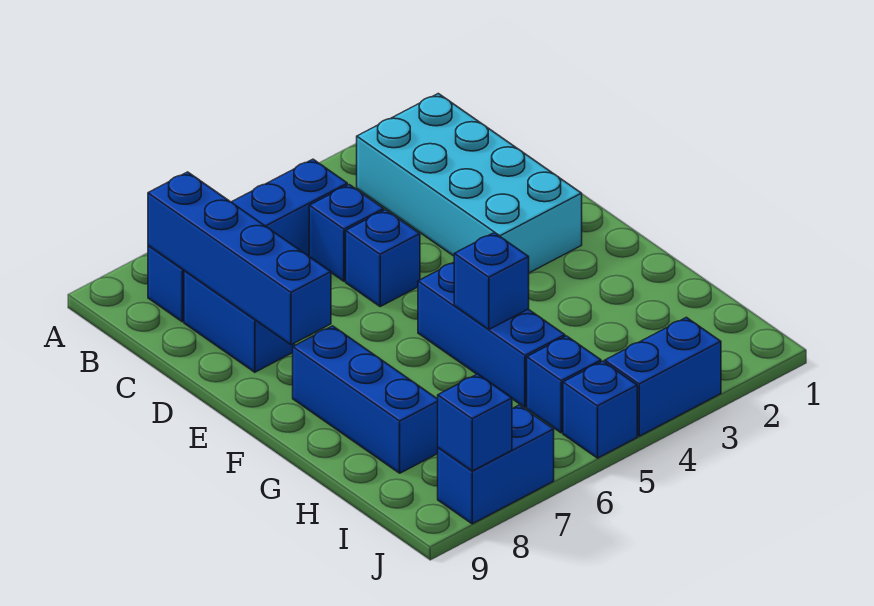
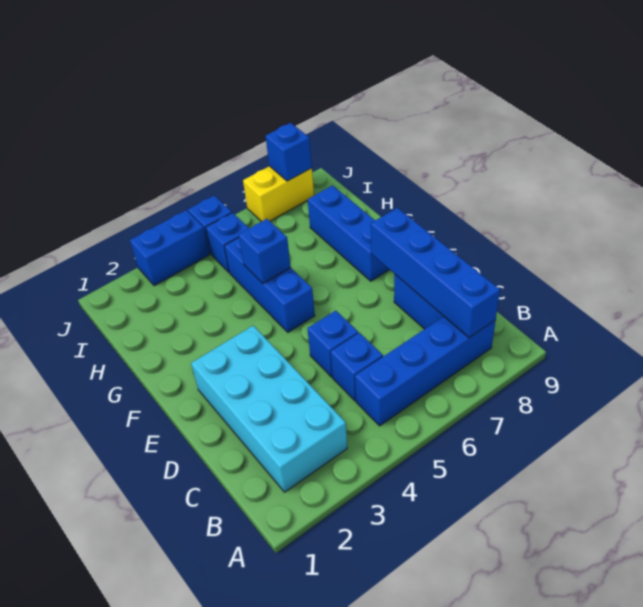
blue brick J7:J8 level 1 -> yellow brick J7:J8 level 1

